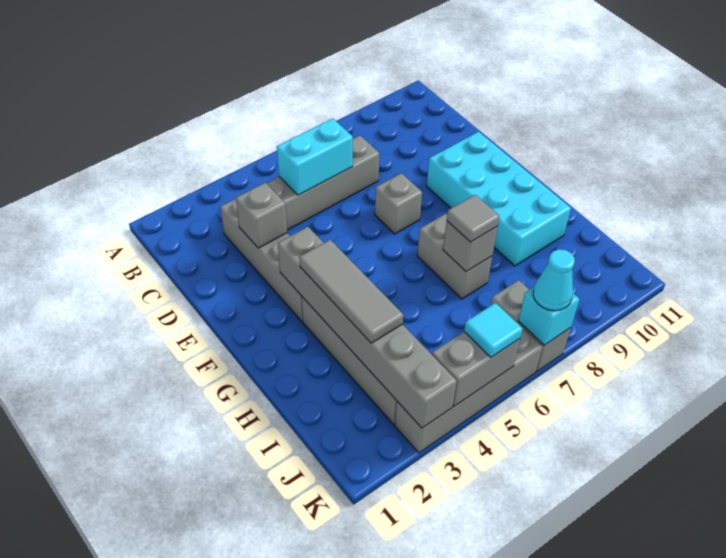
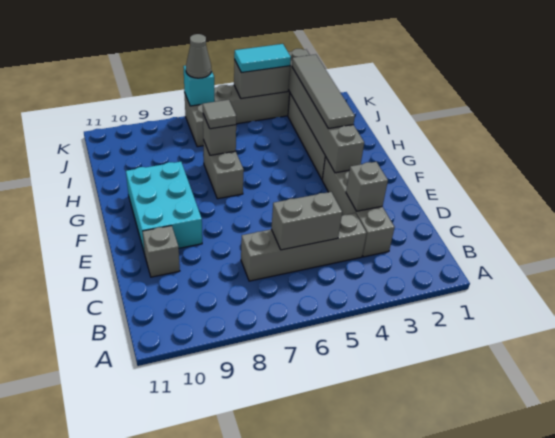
cyan brick C5:C6 level 2 -> grey brick C5:C6 level 2
grey brick E7 level 1 -> grey brick D10 level 1
cyan brick E9:H10 level 1 -> cyan brick E9:G10 level 1
grey tile G3:I3 level 3 -> grey tile G3:J3 level 3
cyan tile K5 level 3 -> cyan tile K4:K5 level 3
cyan cone K7 level 3 -> grey cone K7 level 3

